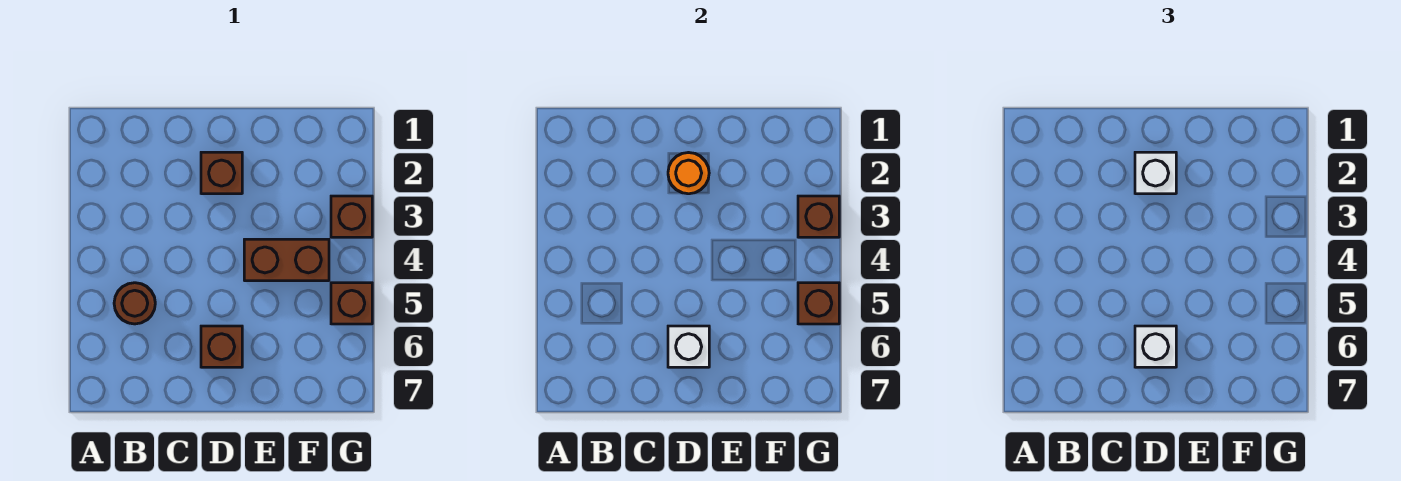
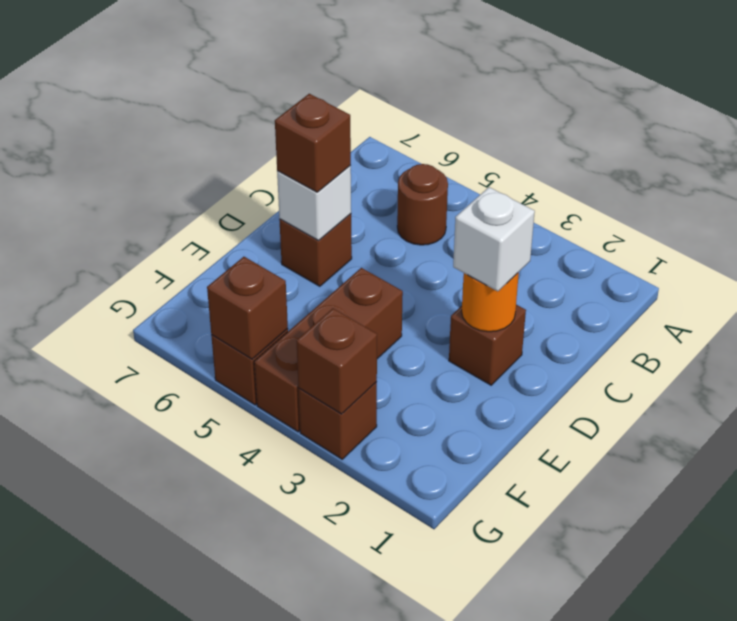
white brick D6 level 3 -> brown brick D6 level 3
brown brick E4:F4 level 1 -> brown brick E4:G4 level 1

